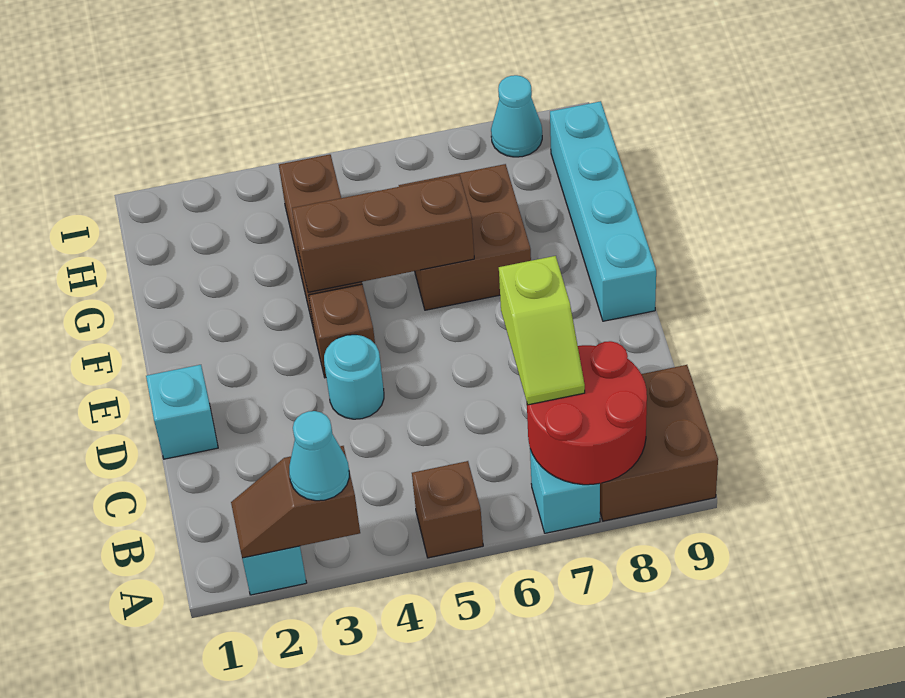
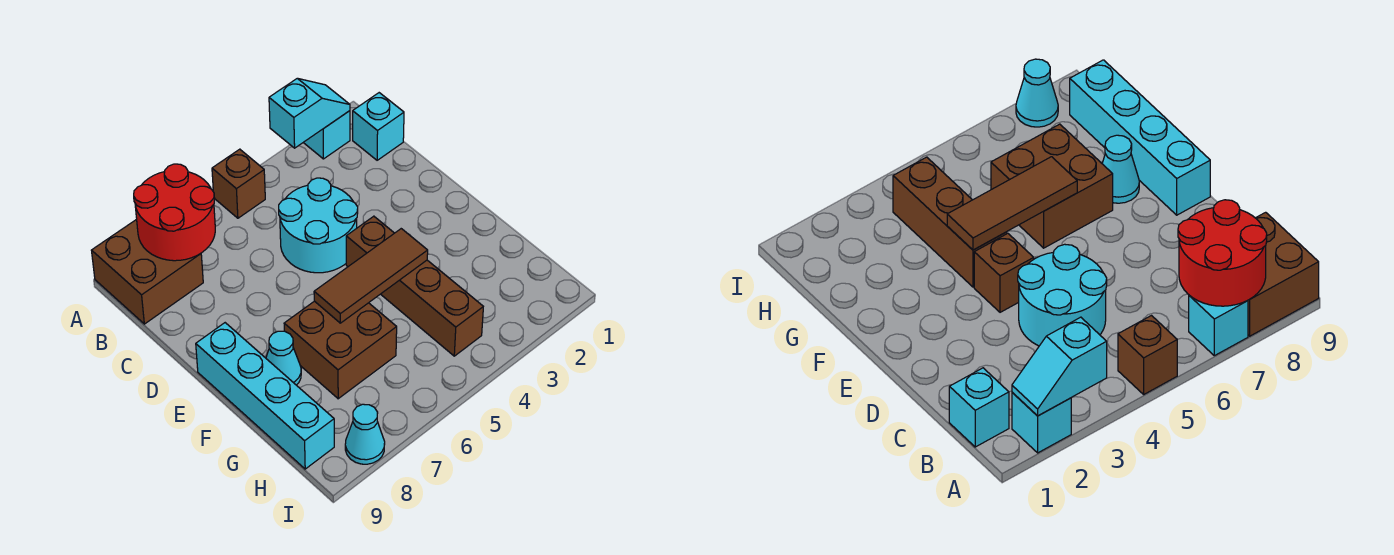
brown slope A2:A3 level 2 top 3 -> cyan slope A2:A3 level 2 top 3
cyan cone A3 level 3 -> cyan cone F8 level 1
lime slope B7:C7 level 3 top C -> none
cyan brick D1 level 1 -> cyan brick B1 level 1
cyan round brick D4 level 1 -> cyan round brick C4:D5 level 1
brown brick F4:F6 level 2 -> brown tile F4:F6 level 2

